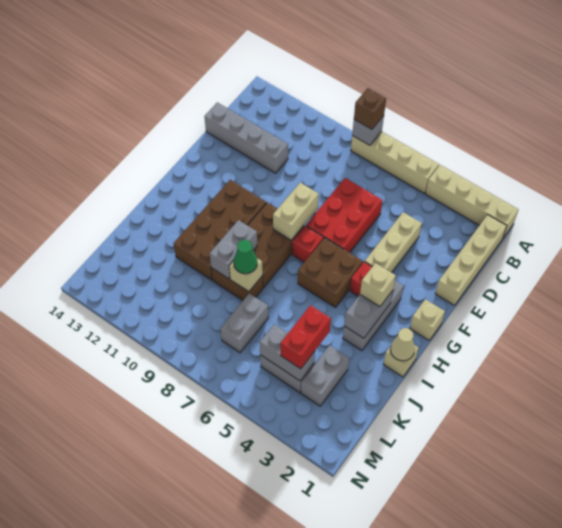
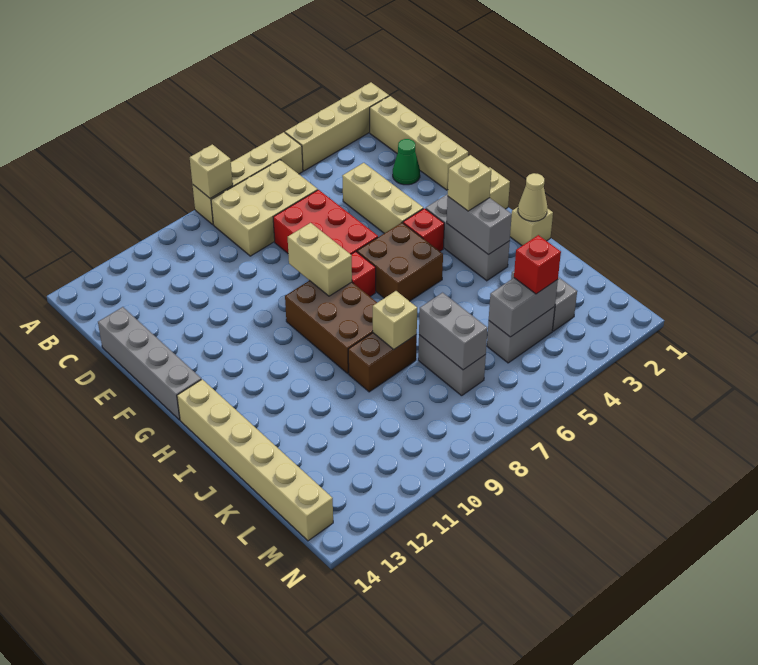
grey brick A8 level 2 -> tan brick A8 level 2
brown brick A8 level 3 -> none
none -> tan brick B6:C8 level 1
grey brick D11:D14 level 1 -> grey brick D14:G14 level 1
brown brick G10:J11 level 1 -> none
none -> tan brick H14:M14 level 1
grey brick I9:J9 level 2 -> grey brick K7:L7 level 2
green cone J8 level 3 -> green cone D2 level 1
red brick K4:L4 level 3 -> red brick L4 level 3

